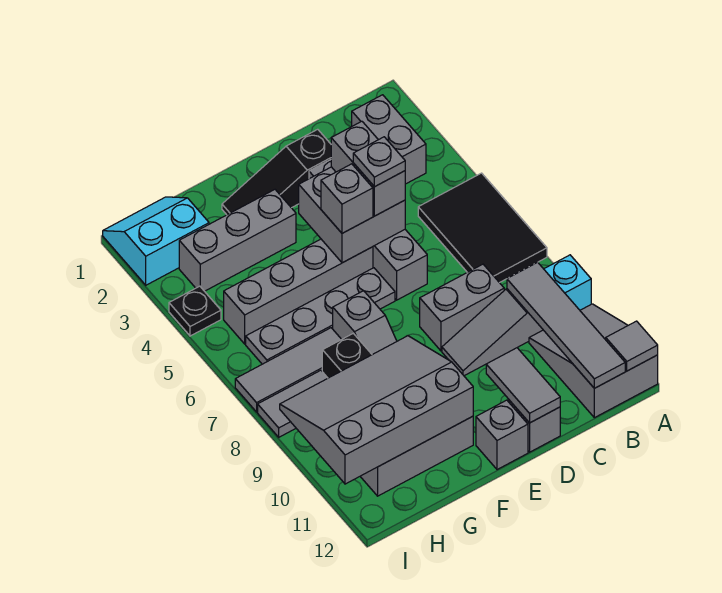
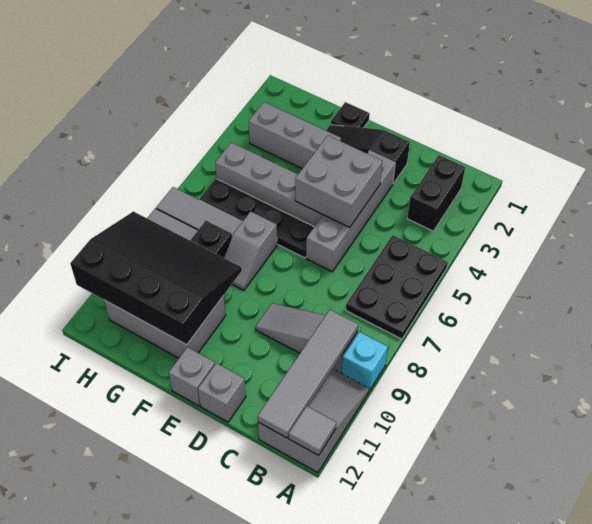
black tile A5:B7 level 1 -> black plate A5:B7 level 1
grey brick B2:B3 level 1 -> black brick B2:B3 level 1
grey brick C8:D8 level 1 -> none
grey brick D4:D5 level 3 -> none
grey plate D5 level 4 -> none
grey tile D11:D12 level 2 -> none
grey brick E5 level 3 -> none
grey plate E6:H6 level 1 -> black plate E6:H6 level 1
grey slope F9:I11 level 2 top 11 -> black slope F9:I11 level 2 top 11
cyan slope H1:I2 level 1 top 2 -> none
black plate I4 level 1 -> black plate F1 level 1

